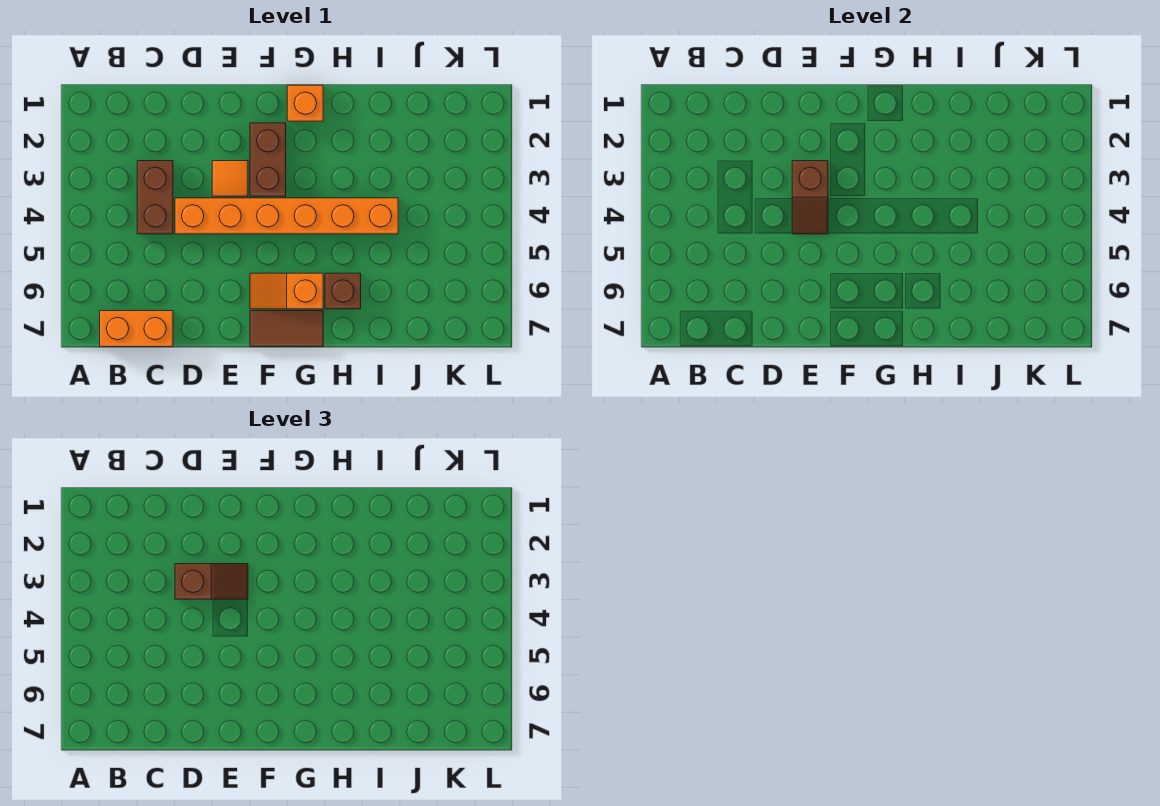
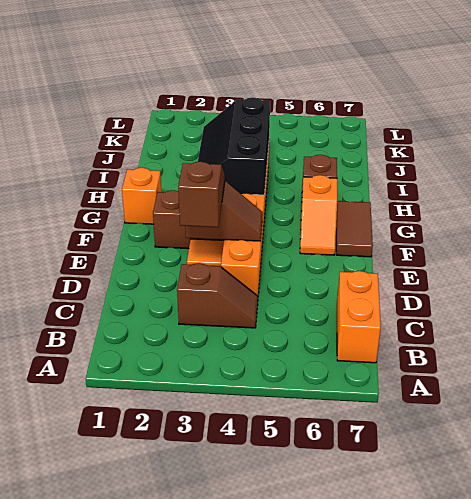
brown brick C3:C4 level 1 -> brown slope C3:C4 level 1 top 3
none -> black slope G3:I4 level 2 top 4

